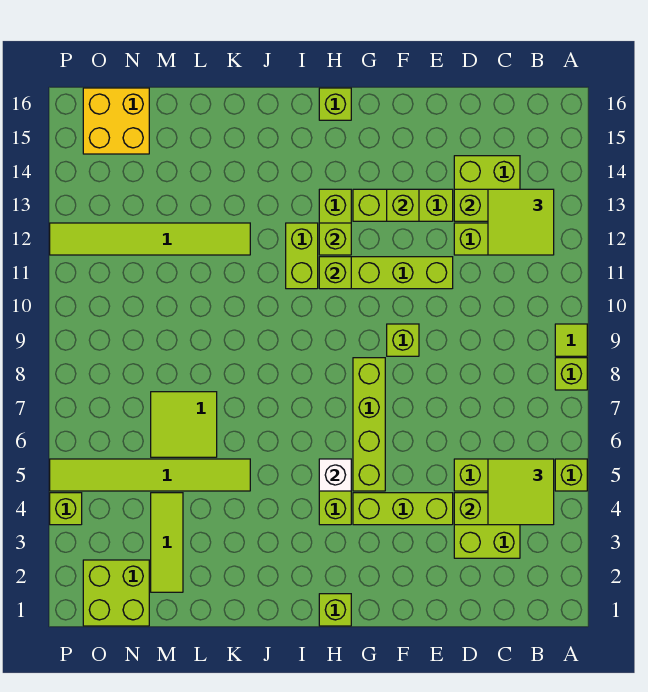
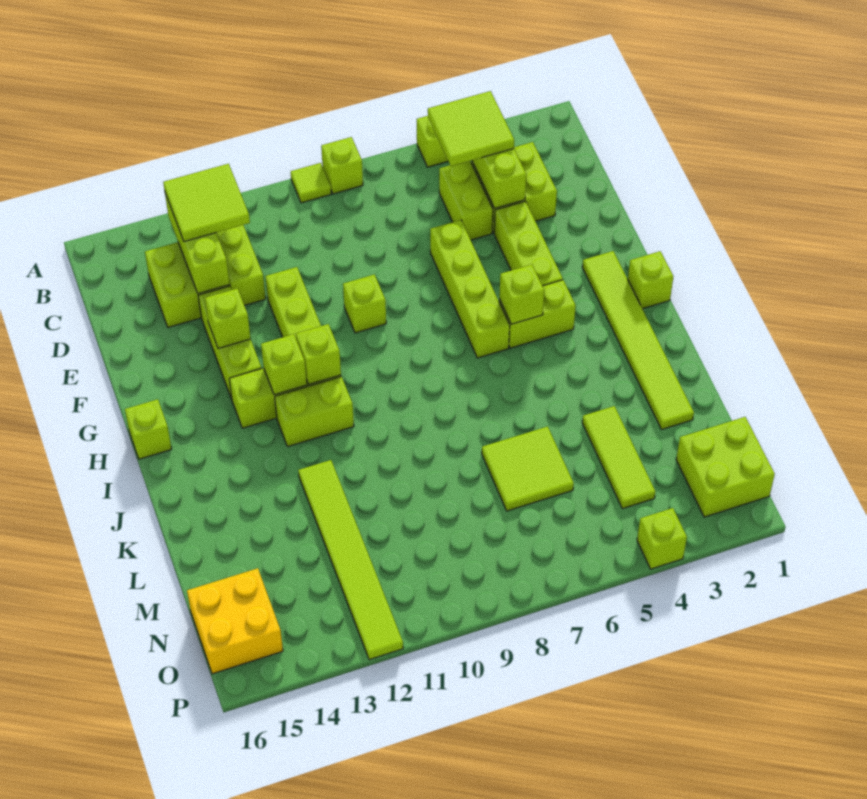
lime brick G5:G8 level 1 -> lime brick E6:H6 level 1
white brick H5 level 2 -> lime brick H5 level 2
lime tile K5:P5 level 1 -> lime tile G2:L2 level 1
lime tile M2:M4 level 1 -> lime tile L4:N4 level 1

